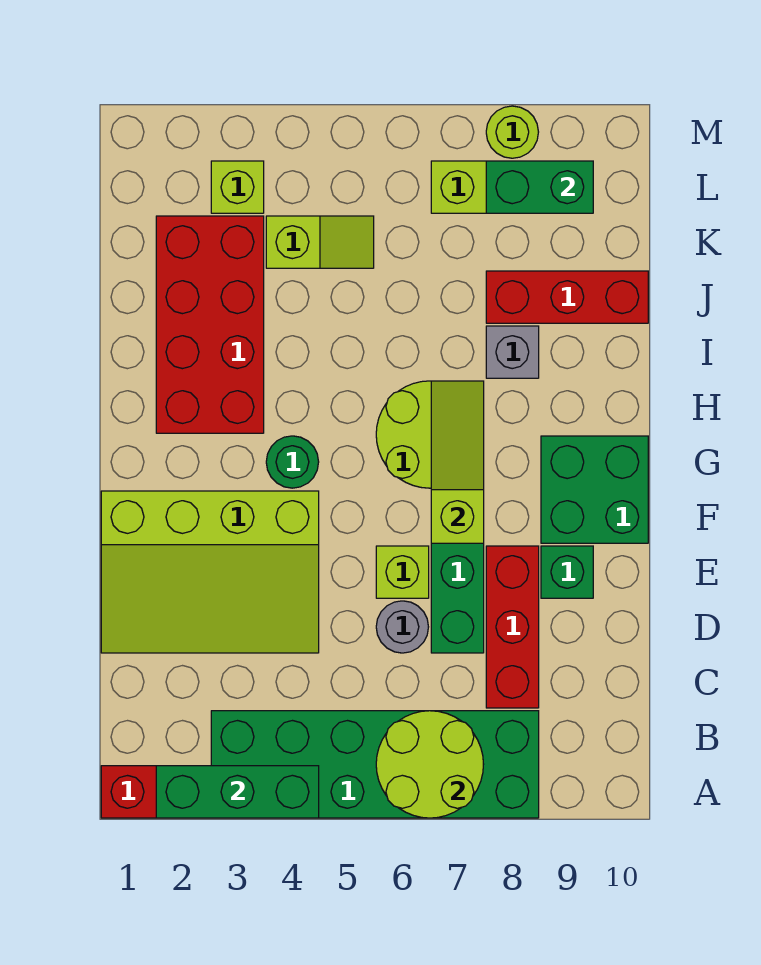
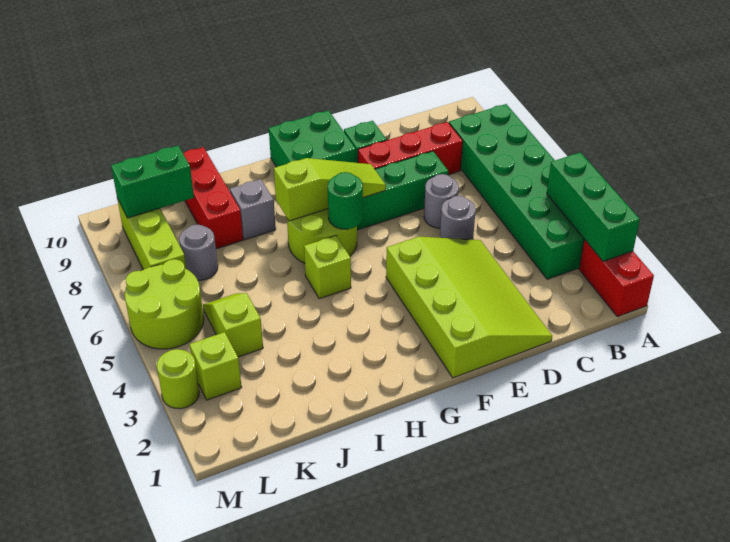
lime round brick A6:B7 level 2 -> lime round brick L5:M6 level 1
none -> grey round brick D5 level 1
lime brick E6 level 1 -> lime brick H5 level 1
lime slope F7:H7 level 2 top F -> lime slope F7:H7 level 2 top H
green round brick G4 level 1 -> green round brick G6 level 2
red brick H2:K3 level 1 -> none
none -> grey round brick K7 level 1
green brick L8:L9 level 2 -> green brick K9:L9 level 2
lime round brick M8 level 1 -> lime round brick M3 level 1

